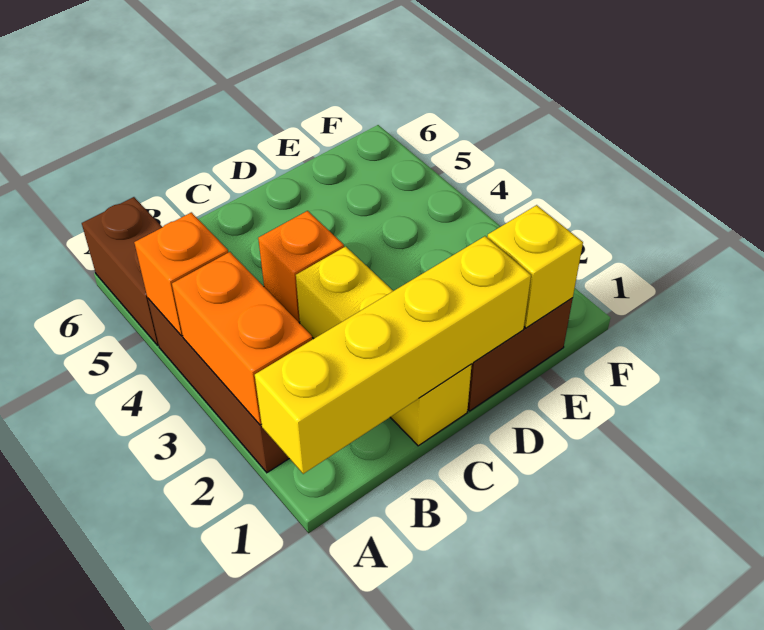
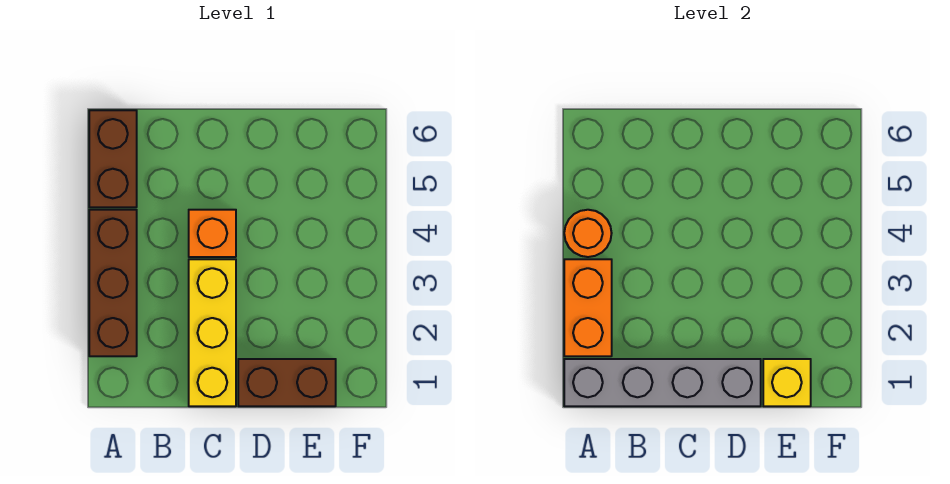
yellow brick A1:D1 level 2 -> grey brick A1:D1 level 2
orange brick A4 level 2 -> orange round brick A4 level 2

